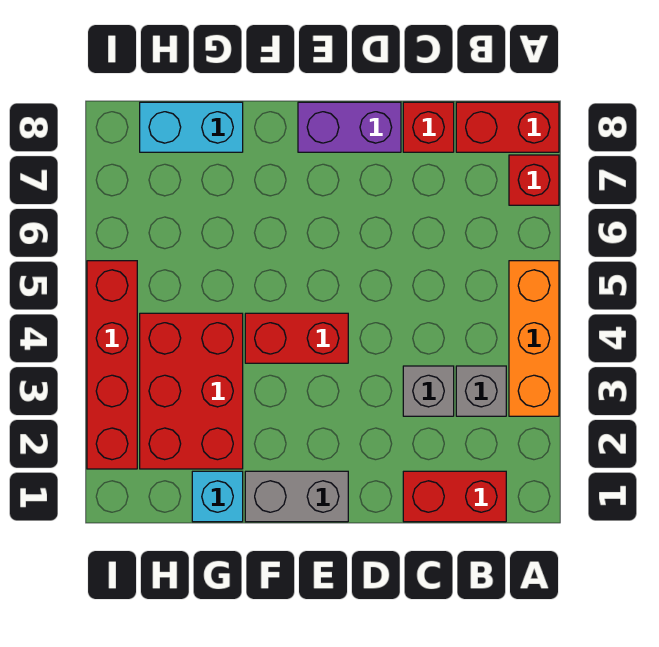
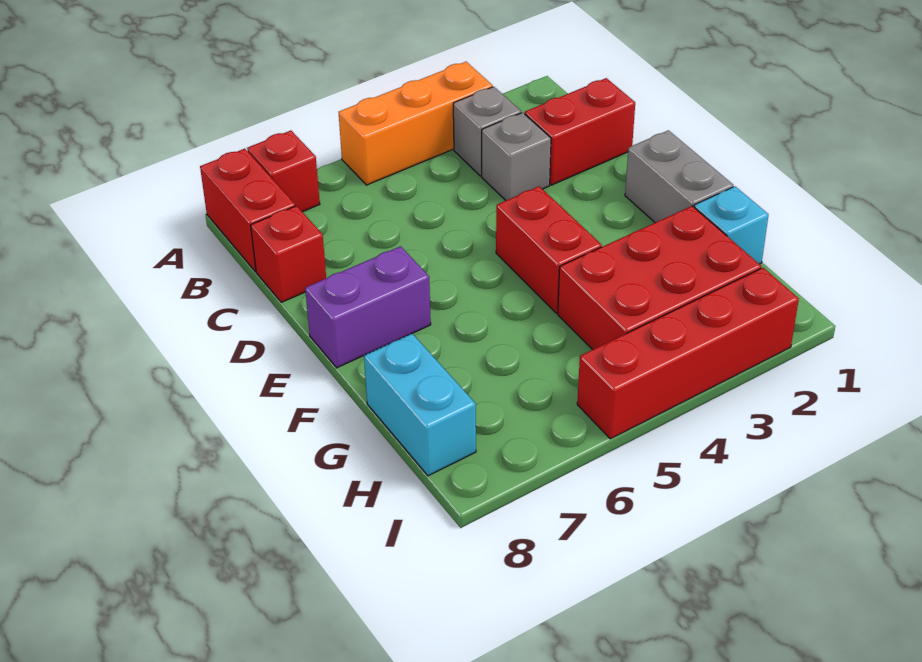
red brick B1:C1 level 1 -> red brick C1:C2 level 1
purple brick D8:E8 level 1 -> purple brick E7:E8 level 1

